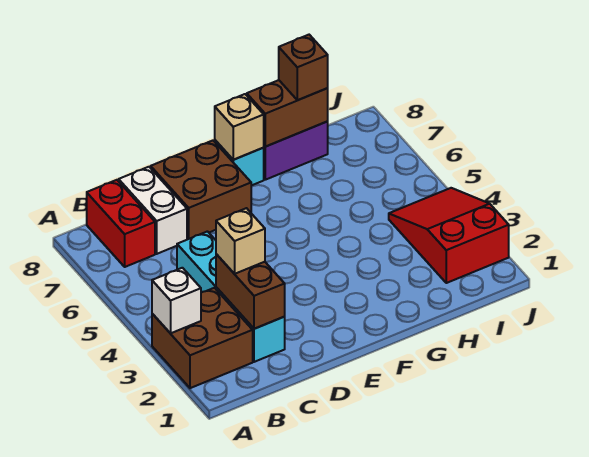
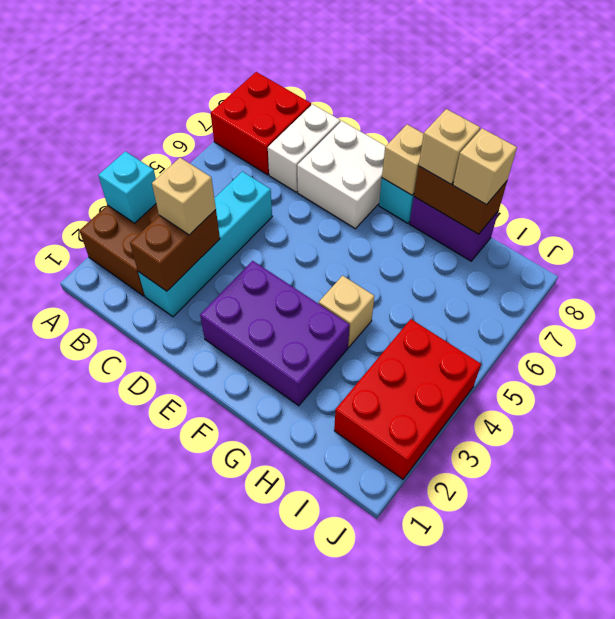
white brick A3 level 2 -> cyan brick A3 level 2
red brick B7:B8 level 1 -> red brick A7:B8 level 1
brown brick D7:E8 level 1 -> white brick D7:E8 level 1
none -> purple brick E2:G3 level 1
none -> tan brick G4 level 1
none -> tan brick G8 level 3
brown brick H8 level 3 -> tan brick H8 level 3
red slope I2:J4 level 1 top 2 -> red brick I2:J4 level 1

